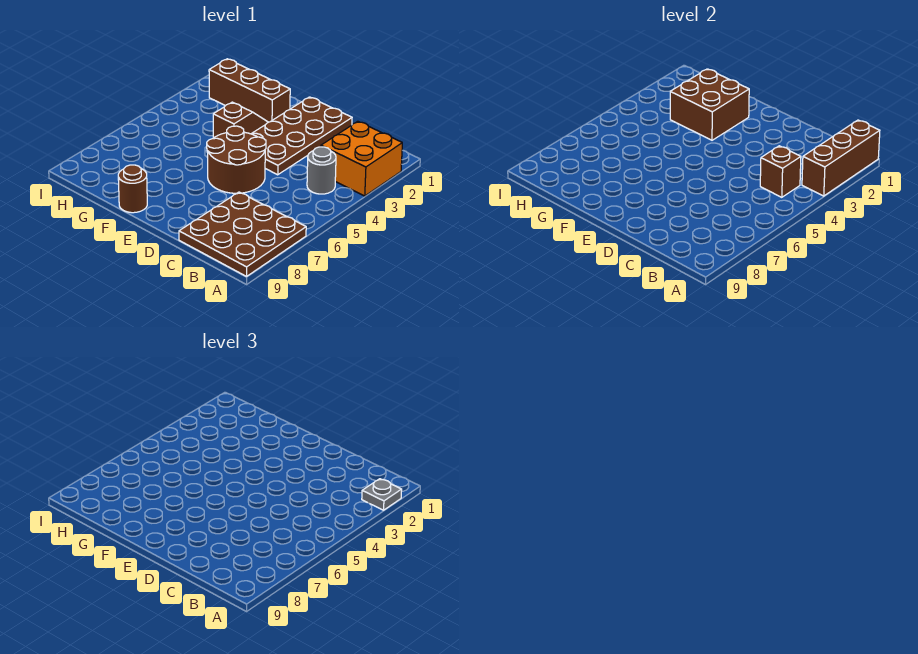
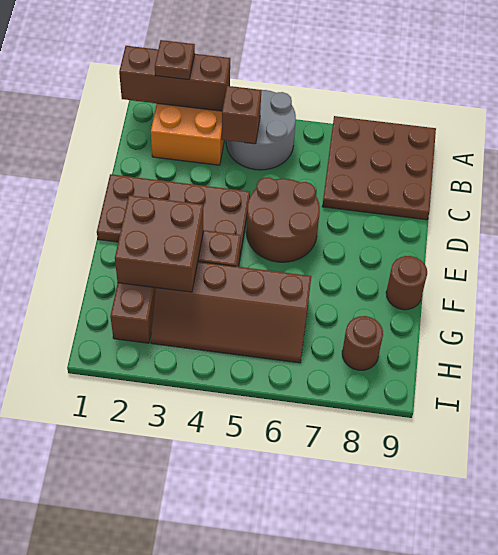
grey plate A2 level 3 -> brown plate A2 level 3
grey round brick B4 level 1 -> grey round brick A4:B5 level 1
none -> brown slope G3:H6 level 1 top G
none -> brown round brick H8 level 1

